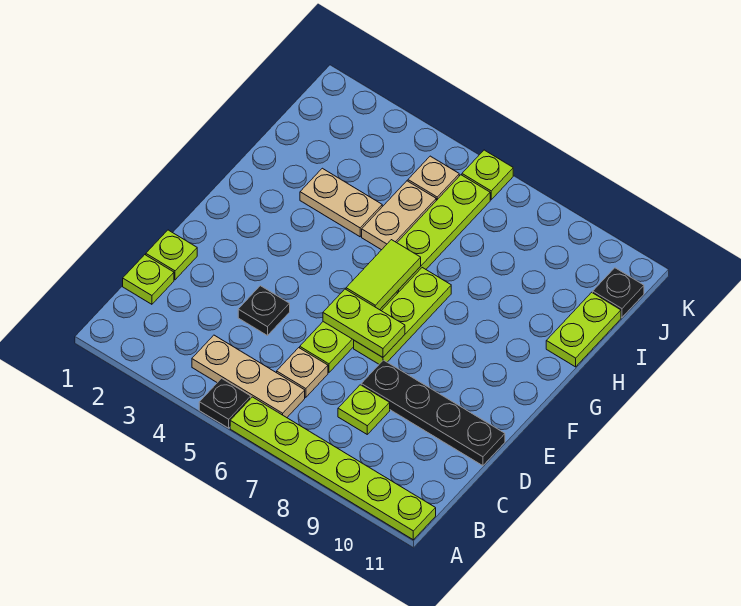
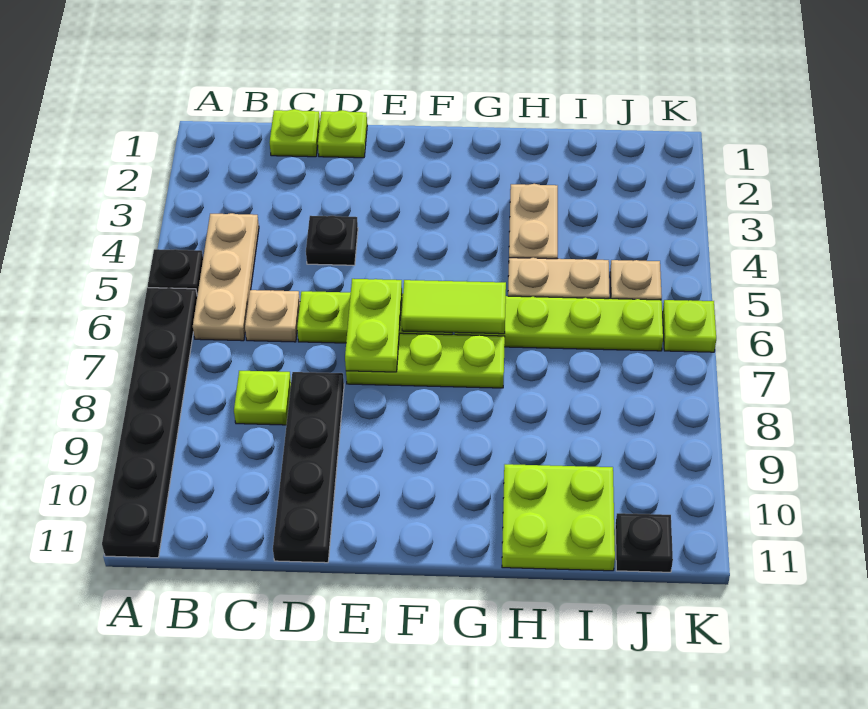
lime plate A6:A11 level 1 -> black plate A6:A11 level 1
lime plate H11:I11 level 1 -> lime plate H10:I11 level 1

